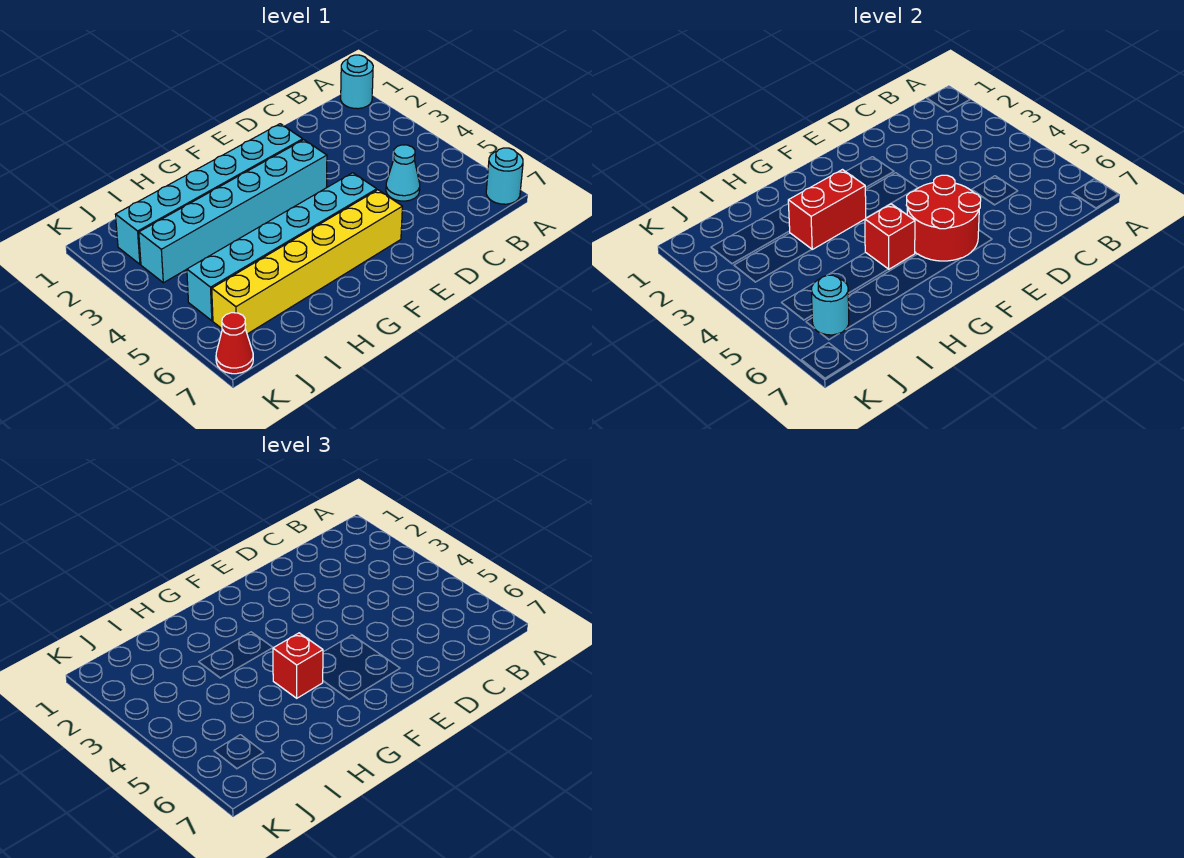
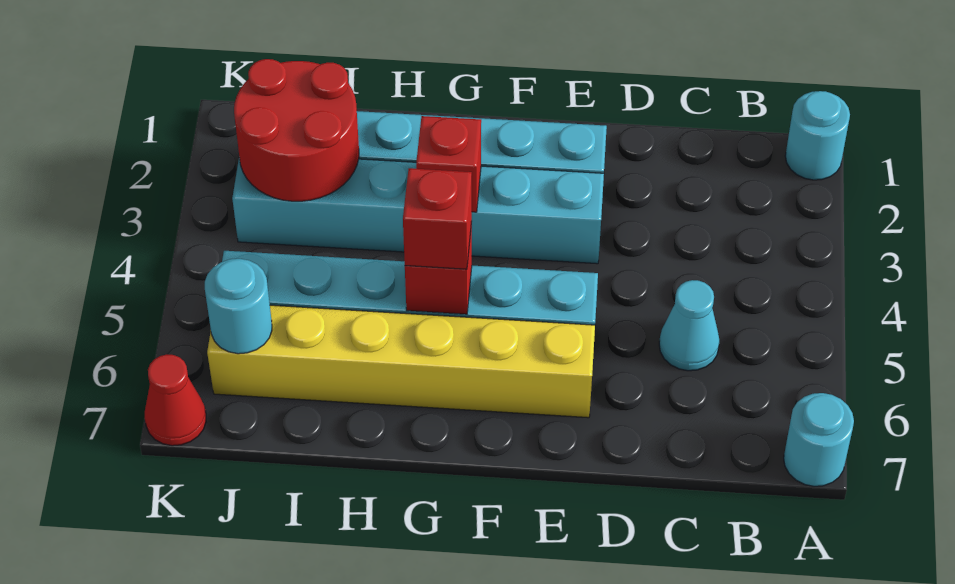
red round brick E5:F6 level 2 -> red round brick I2:J3 level 2
red brick G3:H3 level 2 -> red brick G3 level 2

